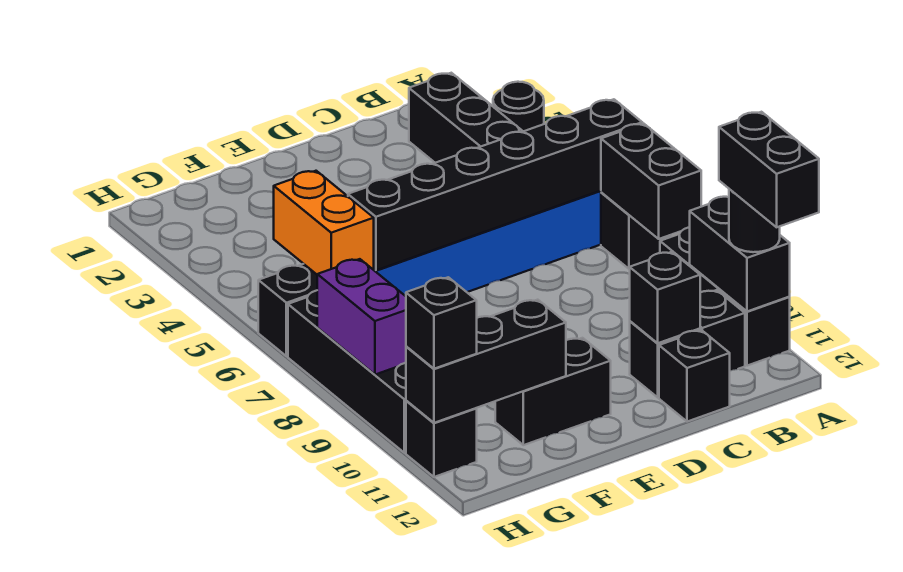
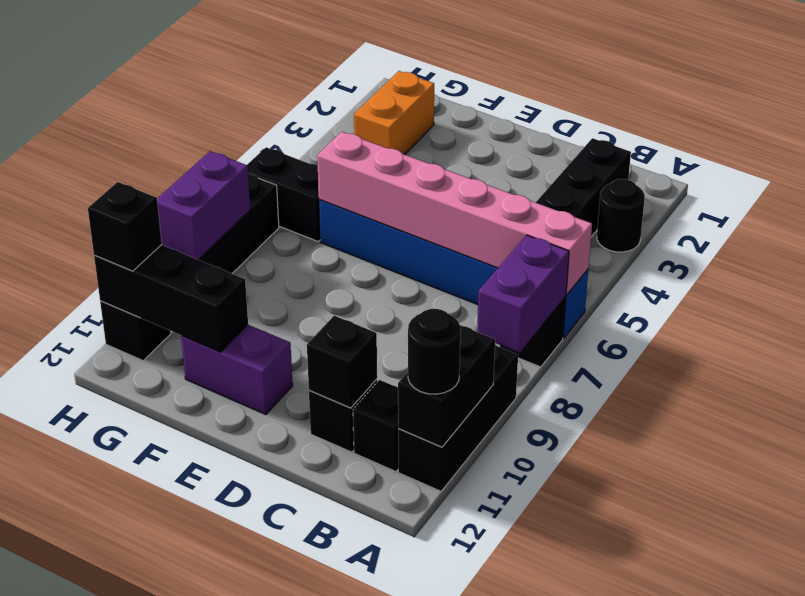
black brick A6:F6 level 2 -> pink brick A6:F6 level 2
black brick A7:A8 level 2 -> purple brick A7:A8 level 2
black brick A11:A12 level 4 -> none
black brick C12 level 1 -> none
black brick E11:F11 level 1 -> purple brick E11:F11 level 1
orange brick G5:G6 level 2 -> orange brick G2:G3 level 1

